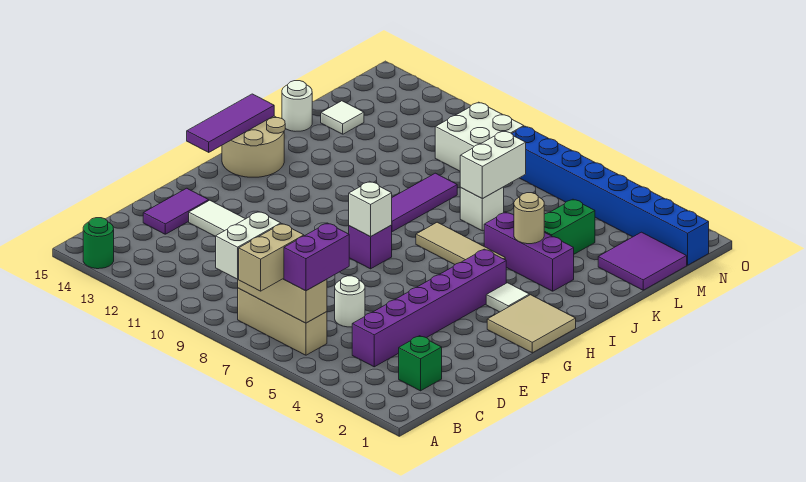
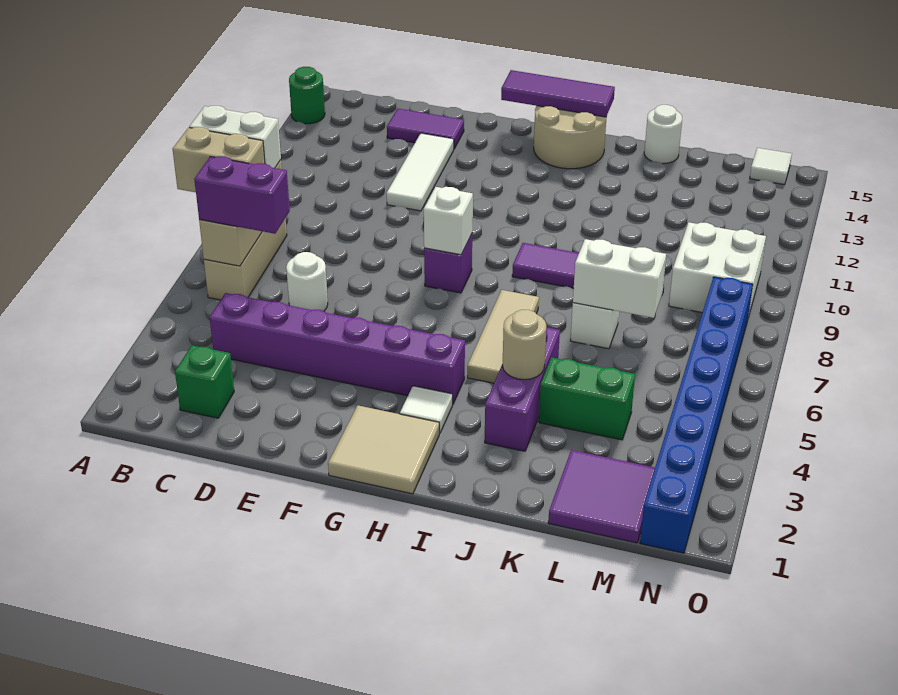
white tile L14 level 1 -> white tile N15 level 1

